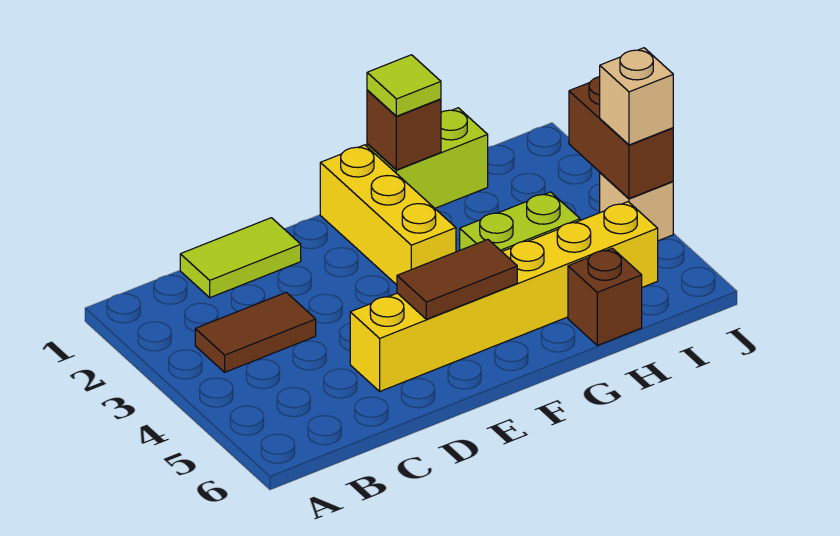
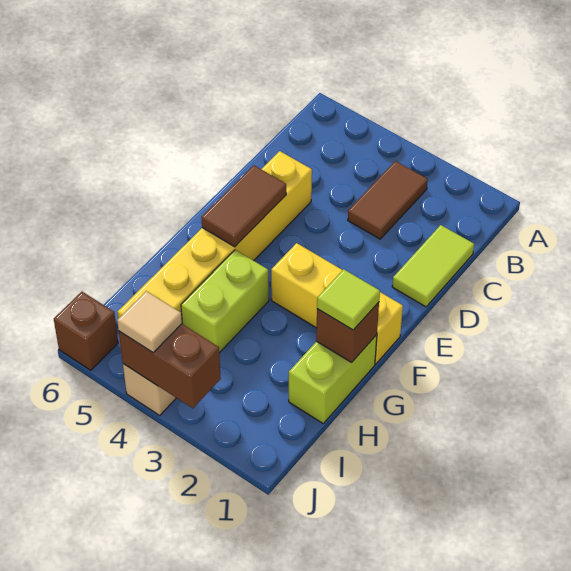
brown brick H6 level 1 -> brown brick J6 level 1
tan brick J4 level 3 -> tan tile J4 level 3

